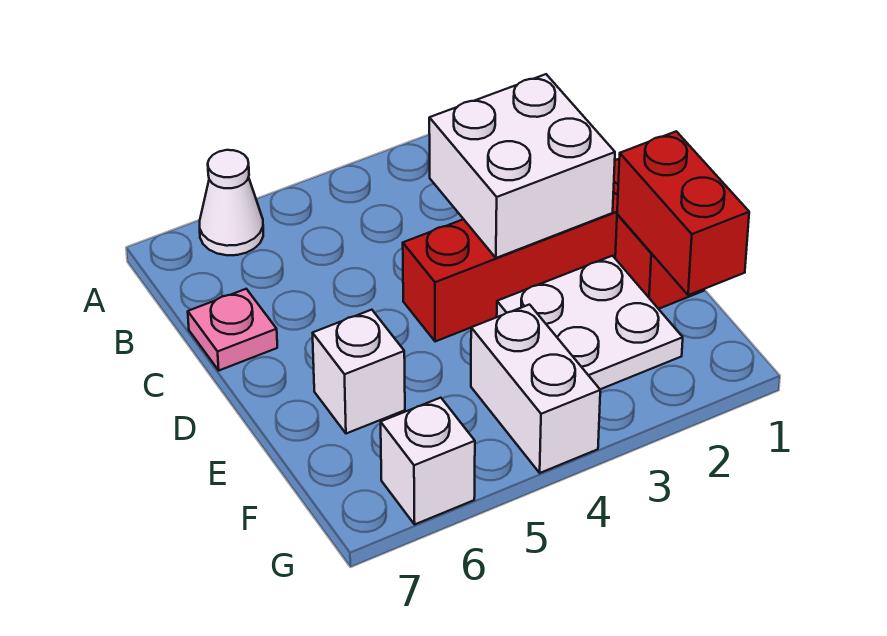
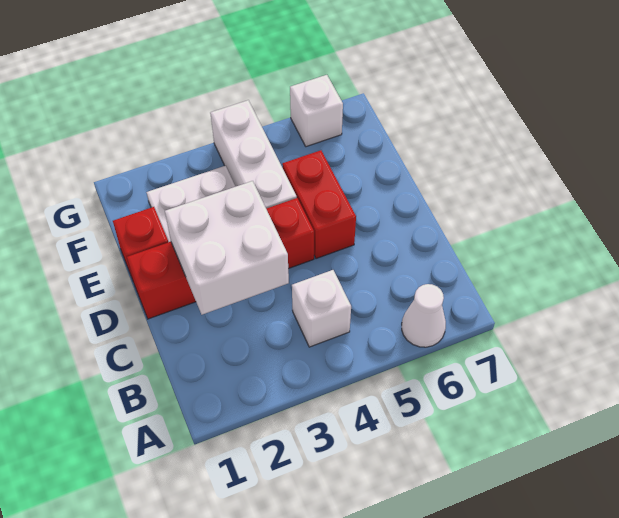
pink plate C7 level 1 -> none
red brick E1:F1 level 2 -> red brick D5:E5 level 1
white brick E6 level 1 -> white brick B4 level 1
white brick F4:G4 level 1 -> white brick E4:G4 level 1

